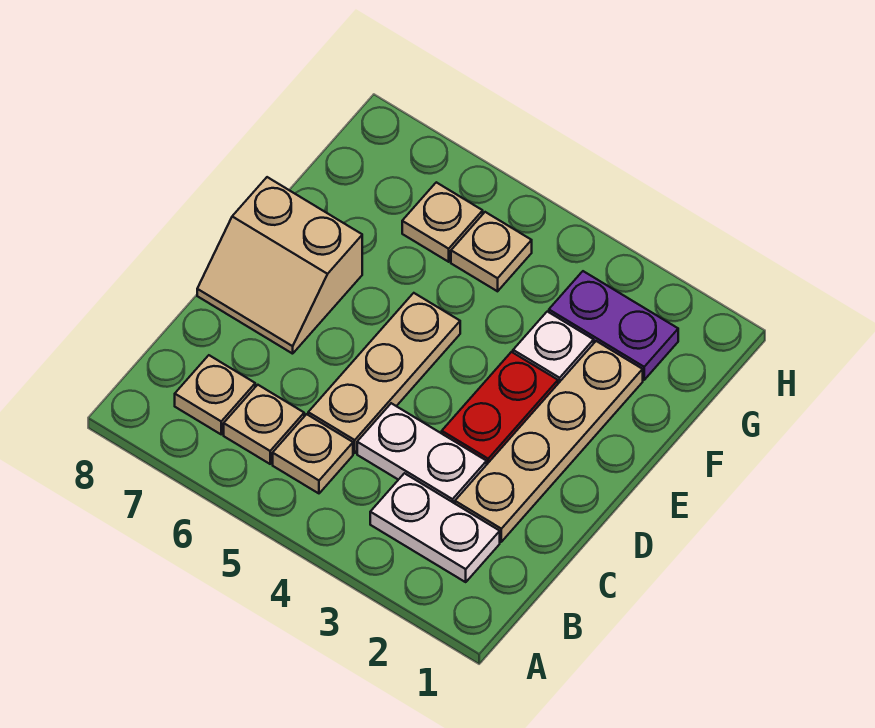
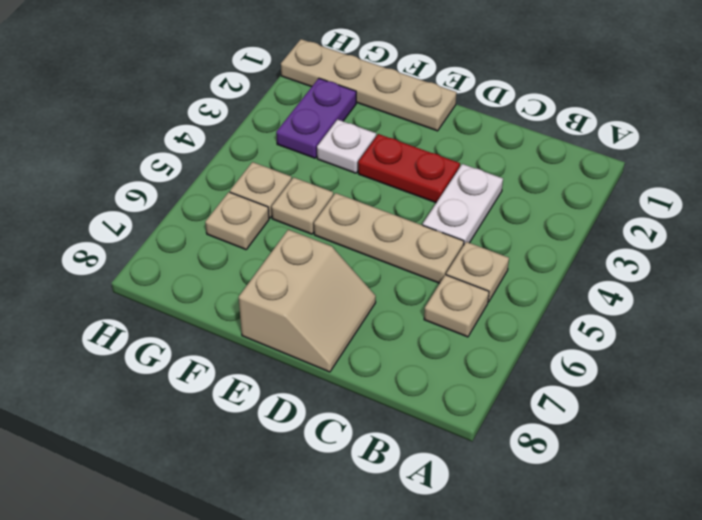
white plate B2:B3 level 1 -> none
tan plate B7 level 1 -> tan plate F5 level 1
tan plate C2:F2 level 1 -> tan plate E1:H1 level 1

